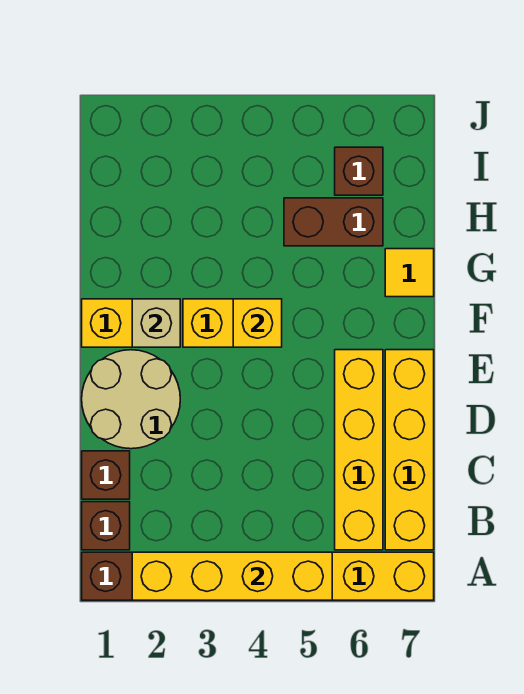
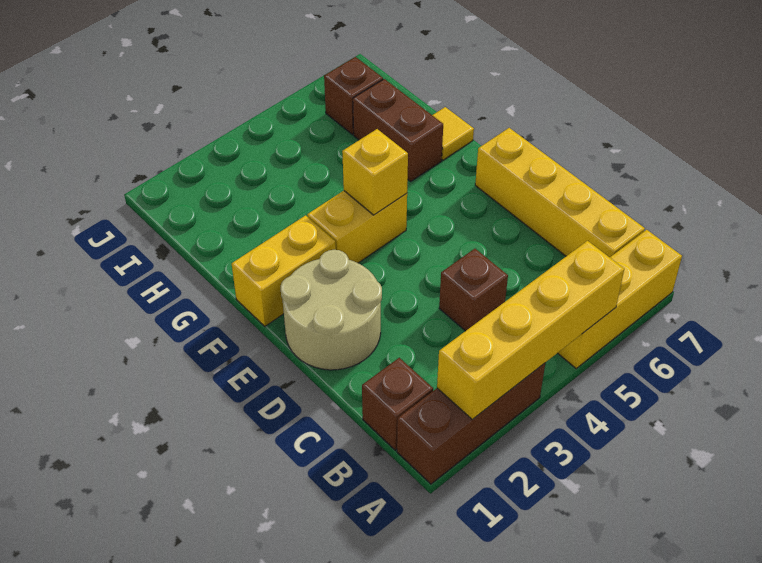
yellow brick B6:E6 level 1 -> none
brown brick C1 level 1 -> brown brick C4 level 1
tan brick F2 level 2 -> none
brown brick H5:H6 level 1 -> brown brick G6:H6 level 1

